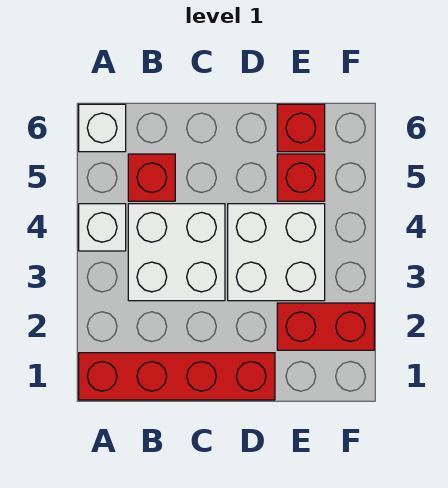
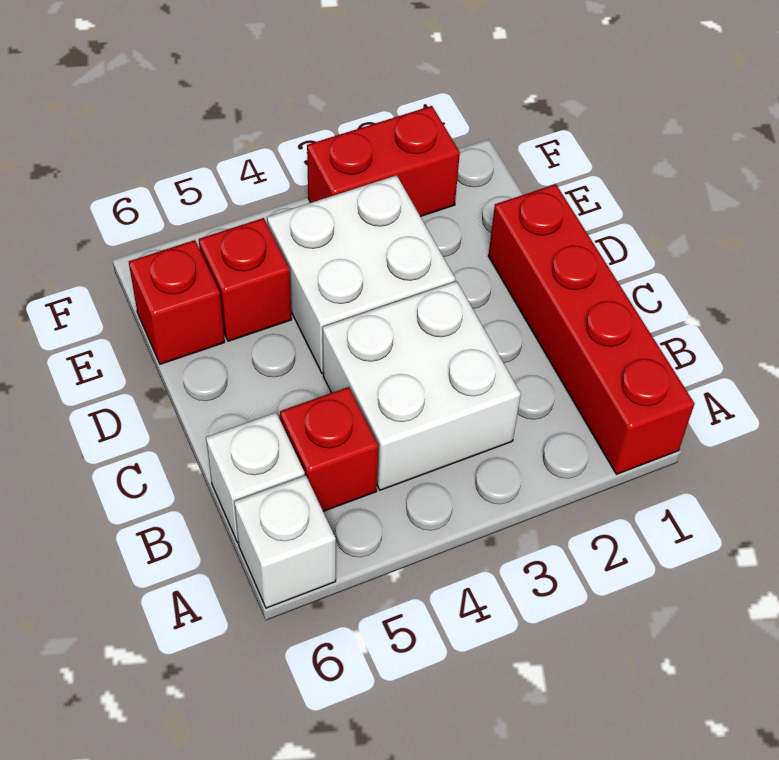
white brick A4 level 1 -> white brick B6 level 1
red brick E2:F2 level 1 -> red brick F2:F3 level 1

